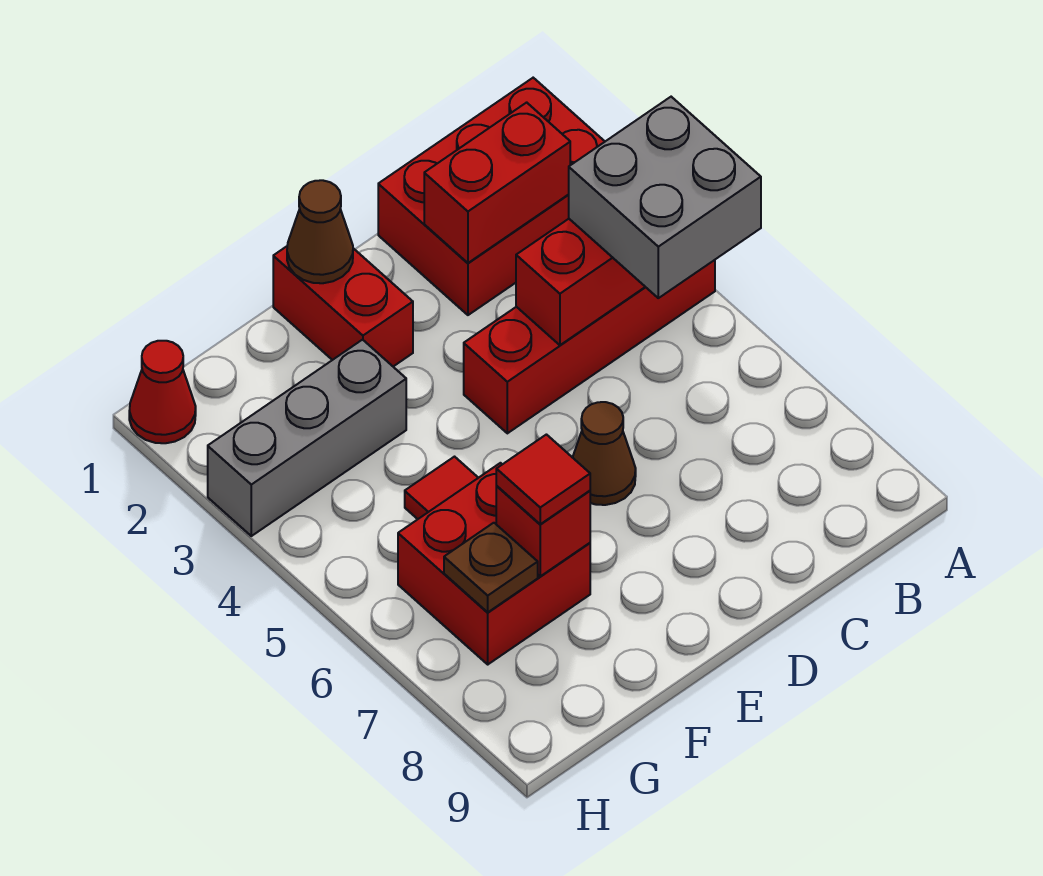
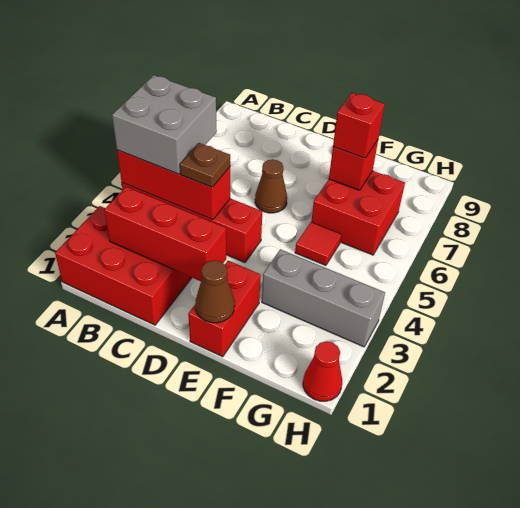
red brick B2:C2 level 2 -> red brick B2:D2 level 2
red tile F7 level 3 -> red brick F7 level 3
brown plate G7 level 2 -> brown plate C4 level 3

